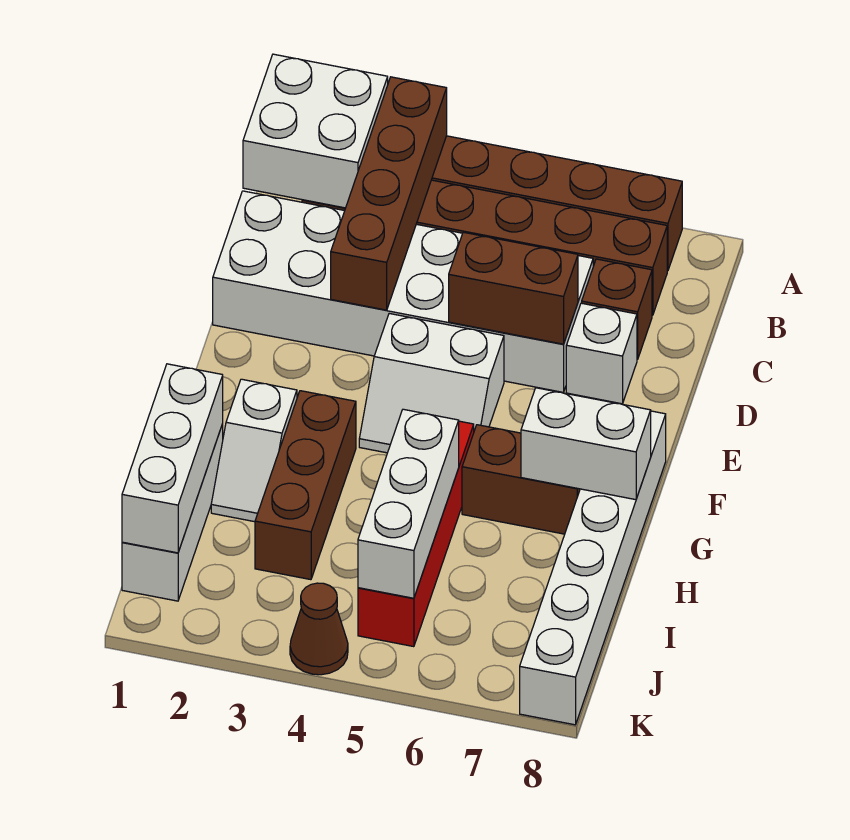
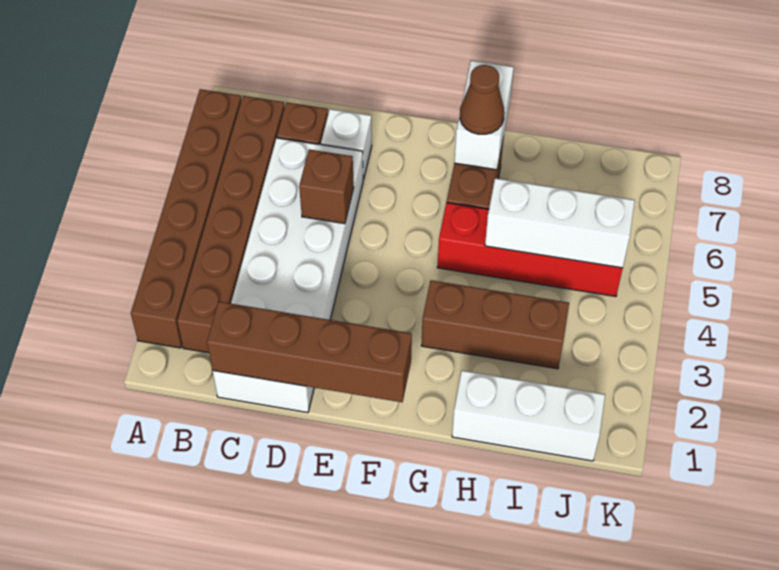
white brick A1:B2 level 2 -> none
brown brick A3:D3 level 2 -> brown brick C1:F1 level 2
brown brick D5:D6 level 2 -> brown brick D5 level 2
white slope E4:F5 level 1 top E -> none
white brick F8:K8 level 1 -> none
white slope G2:H2 level 1 top G -> none
white brick H1:J1 level 2 -> none
brown cone K4 level 1 -> brown cone G7 level 3

